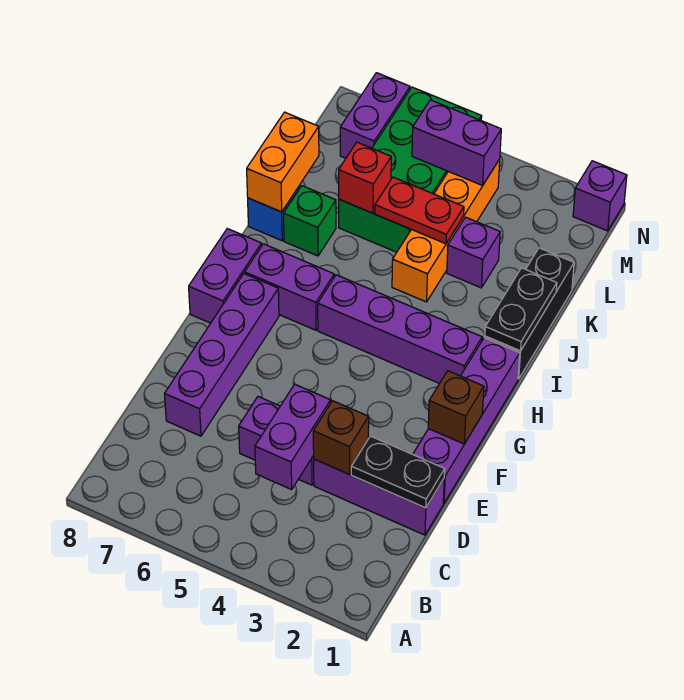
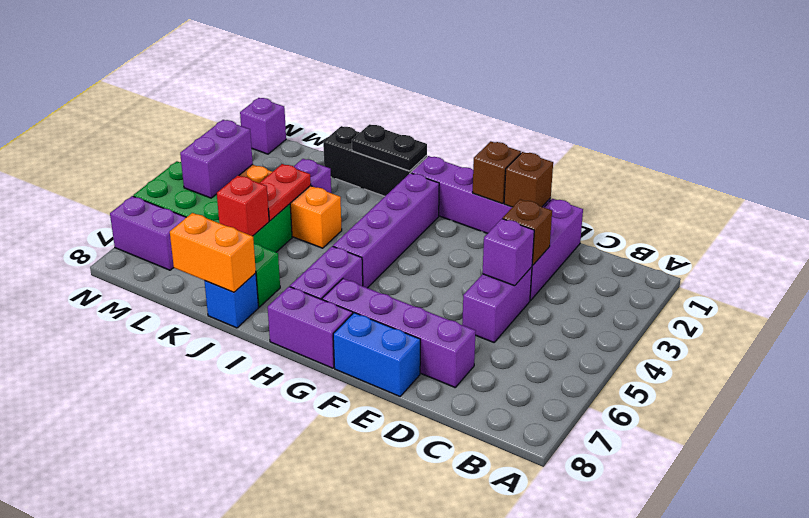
purple brick C4:D4 level 2 -> purple brick D4 level 2
black plate D1:D2 level 2 -> none
none -> brown brick E1 level 2
none -> blue brick E8:F8 level 1

